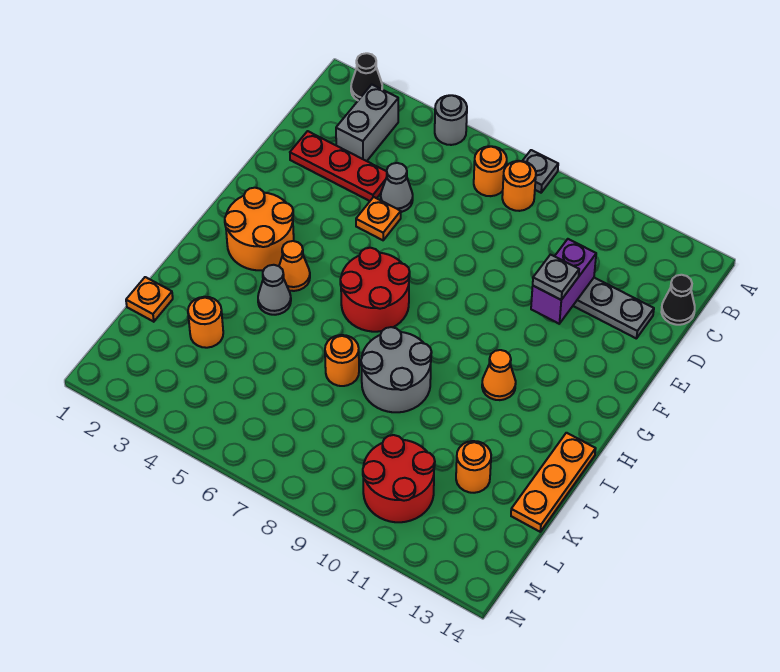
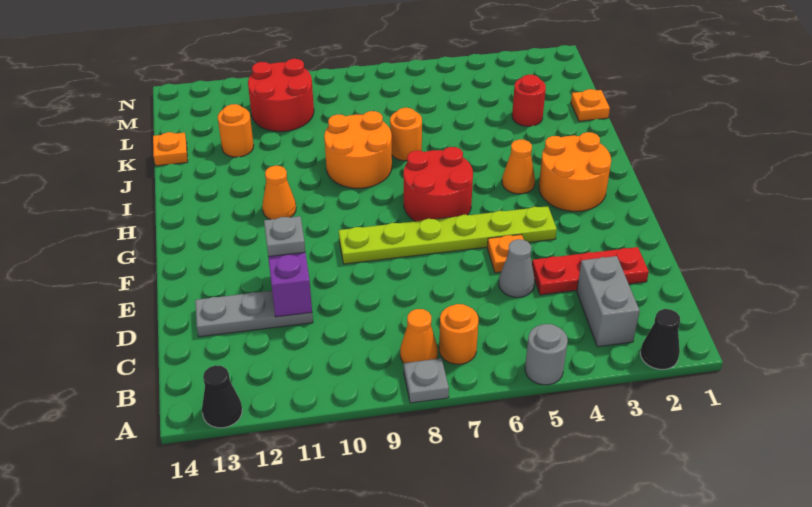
orange round brick B8 level 1 -> orange cone B8 level 1
black cone C14 level 1 -> black cone A13 level 1
none -> lime plate F4:F9 level 1
grey cone I4 level 1 -> none
grey round brick I8:J9 level 1 -> orange round brick I8:J9 level 1
orange plate I14:K14 level 1 -> orange plate K14 level 1
orange round brick K3 level 1 -> red round brick K3 level 1

